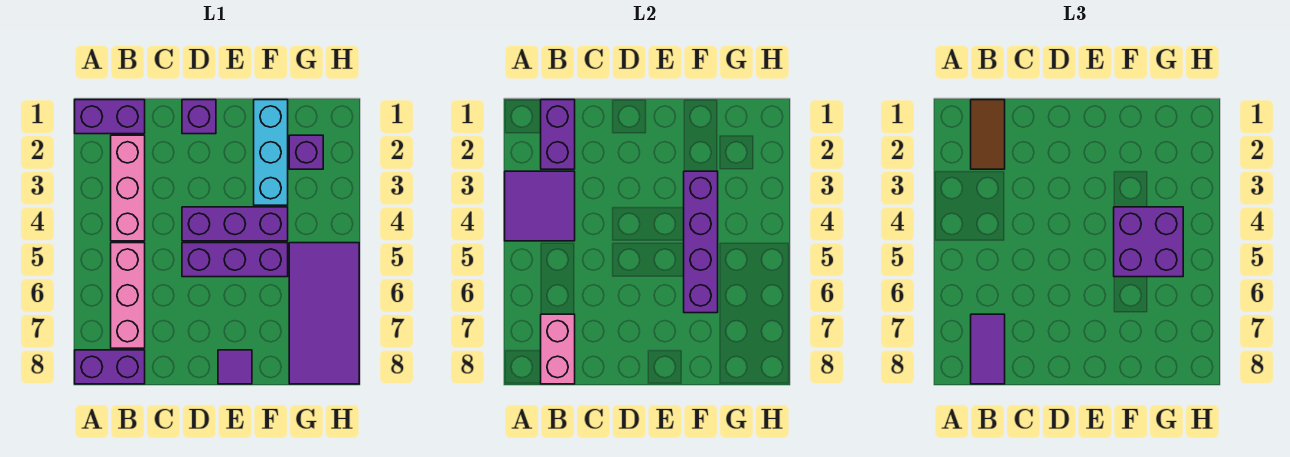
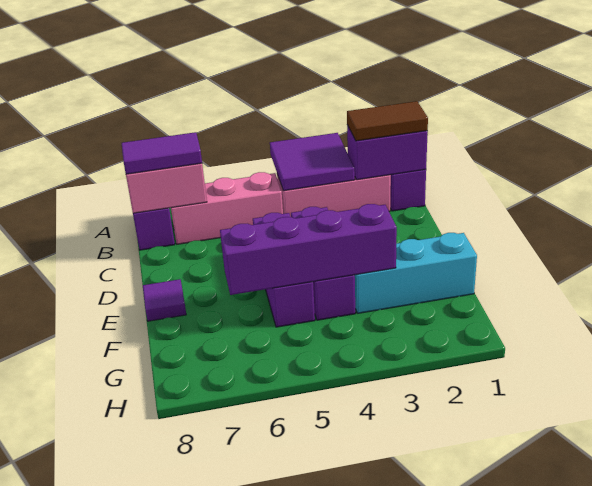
purple brick D1 level 1 -> none
purple brick F4:G5 level 3 -> none
purple brick G2 level 1 -> none
purple tile G5:H8 level 1 -> none

